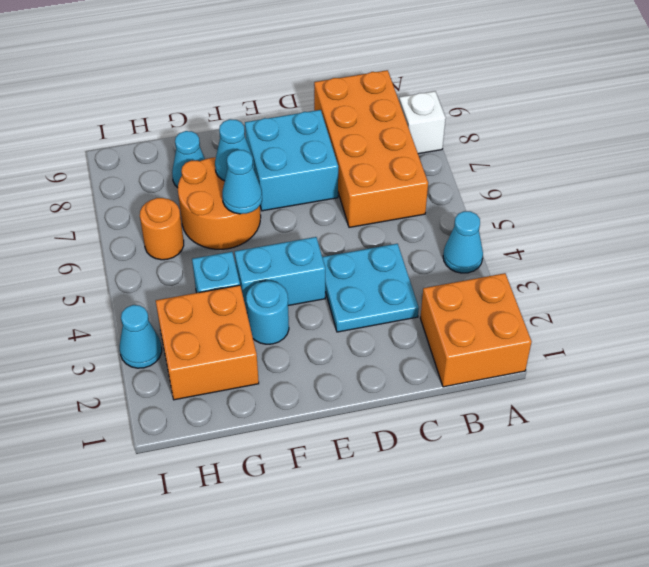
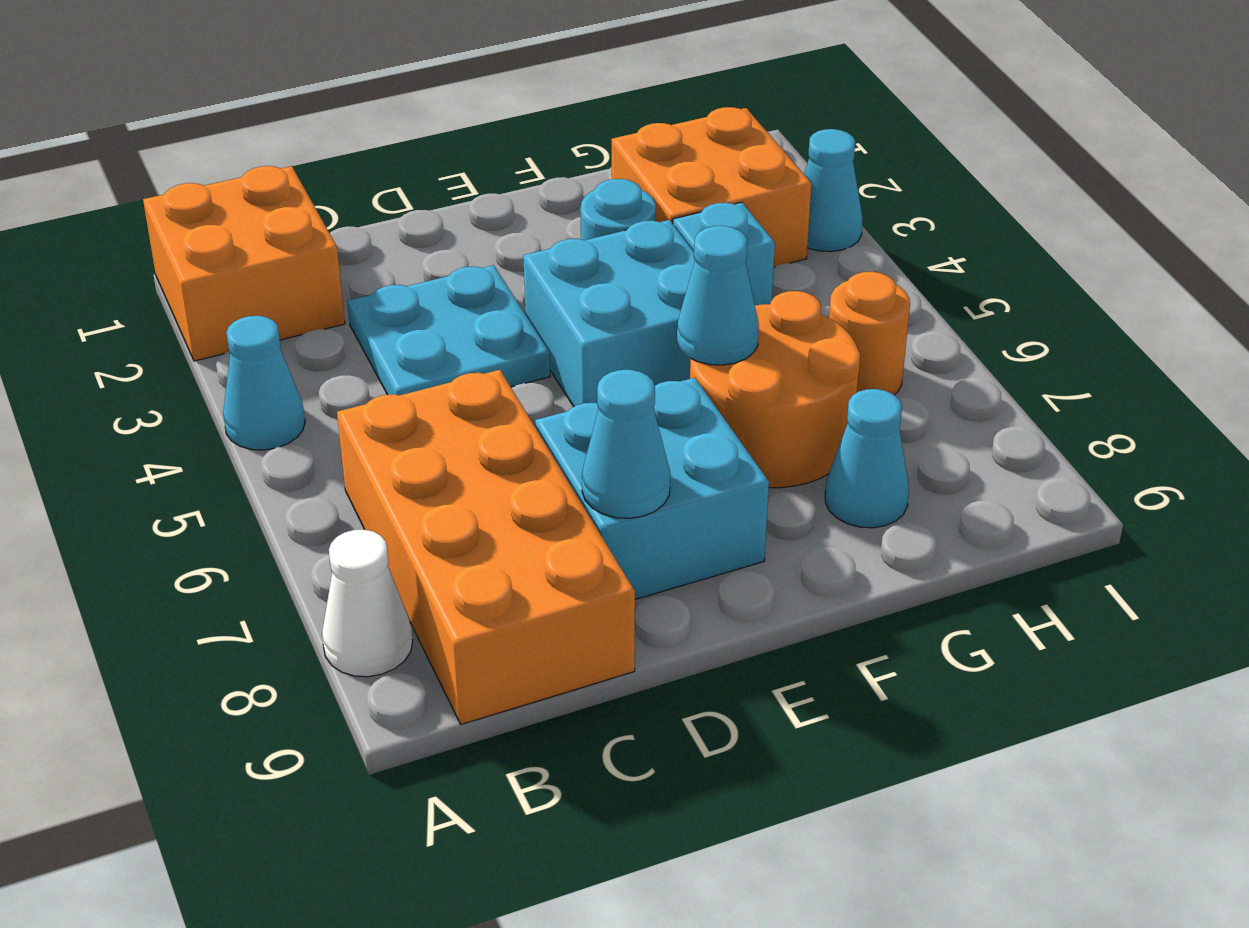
white brick A8 level 1 -> white cone A8 level 1
cyan brick E4:F4 level 1 -> cyan brick E4:F5 level 1
cyan cone F7 level 2 -> cyan cone D8 level 2

